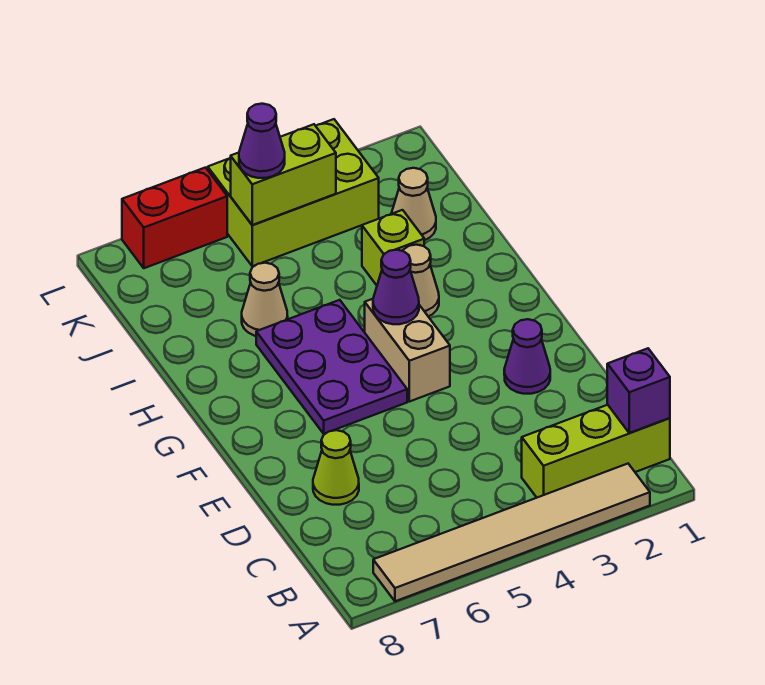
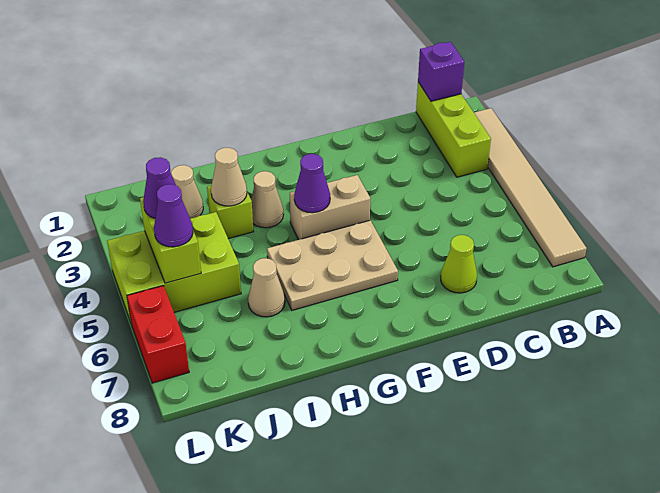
purple cone E2 level 1 -> purple cone K4 level 3
purple plate F5:H6 level 1 -> tan plate F5:H6 level 1
none -> tan cone I3 level 2
lime brick K3:L5 level 1 -> lime brick J4:L5 level 1

